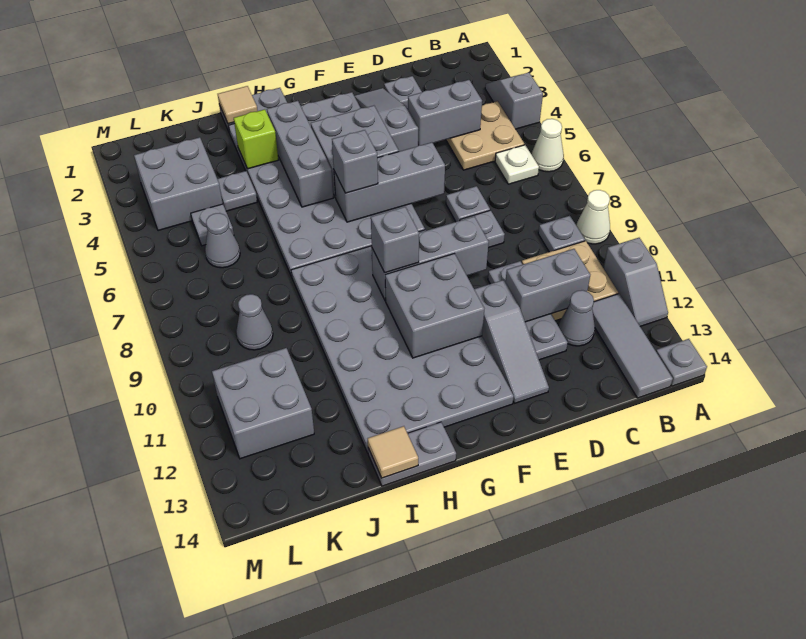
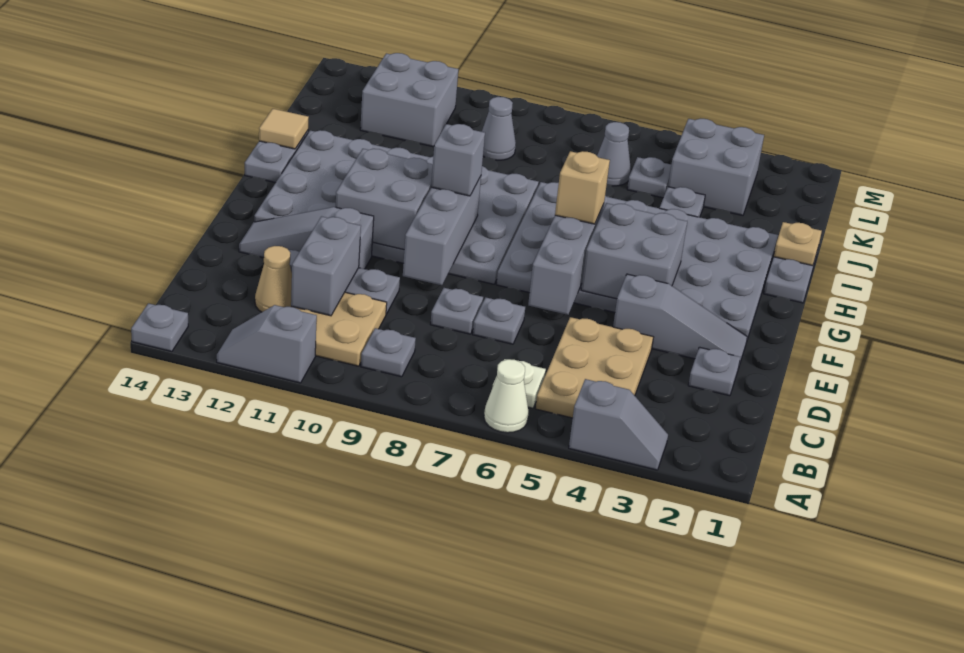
white cone A9 level 1 -> none
tan plate B4:C5 level 1 -> tan plate B4:D5 level 1
grey tile B12:B14 level 1 -> none
grey brick C4:D4 level 2 -> none
grey cone C12 level 1 -> tan cone C12 level 1
grey brick G6 level 3 -> tan brick G6 level 3
grey brick H3:H5 level 2 -> none
tan tile I1 level 2 -> tan plate I1 level 2
lime brick I3 level 2 -> none

